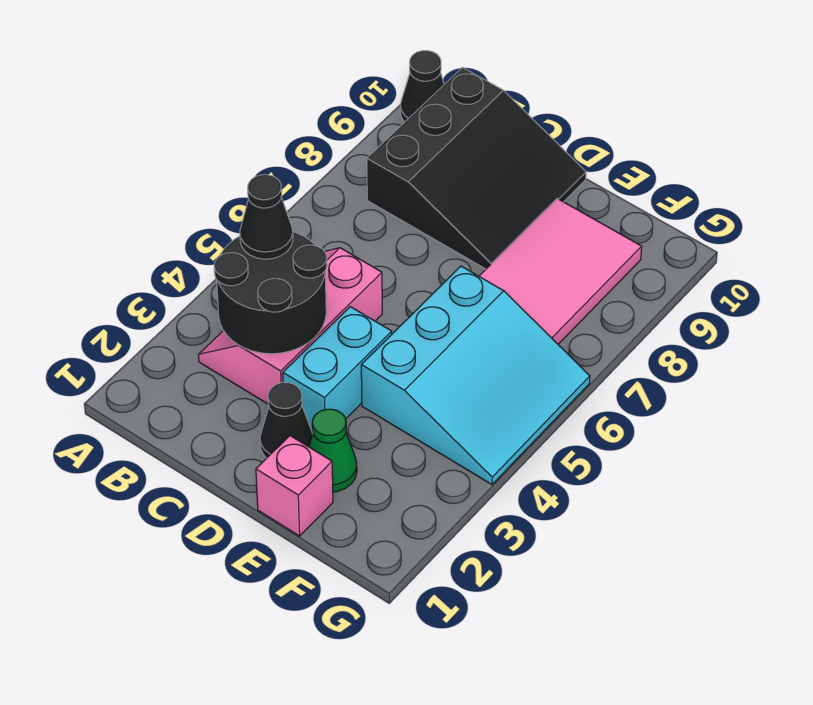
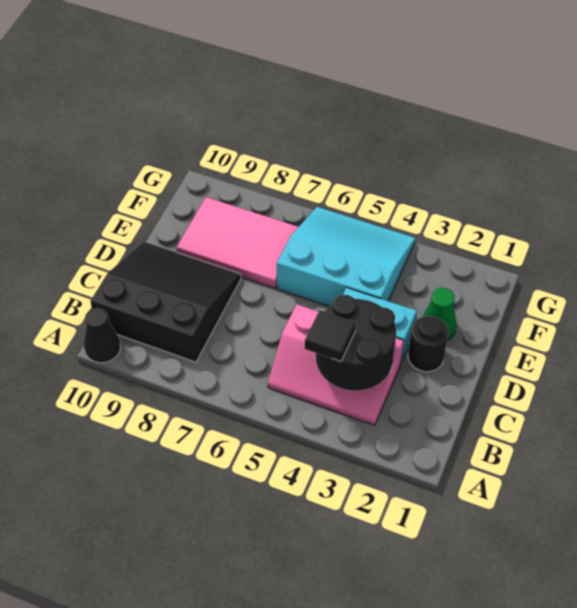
black cone B4 level 3 -> black tile B4 level 3
black cone D2 level 1 -> black round brick D2 level 1
pink brick E1 level 1 -> none

